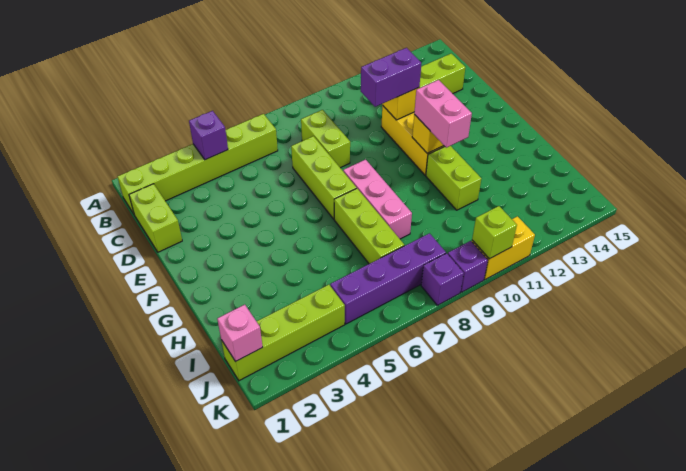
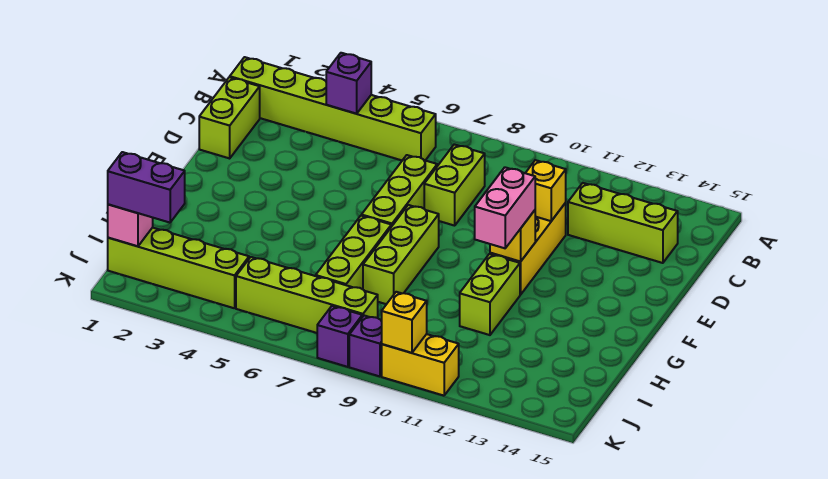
purple brick D10:D11 level 3 -> purple brick J1:J2 level 3
pink brick F8:H8 level 1 -> lime brick F8:H8 level 1
purple brick J5:J8 level 1 -> lime brick J5:J8 level 1
lime brick K10 level 2 -> yellow brick K10 level 2

